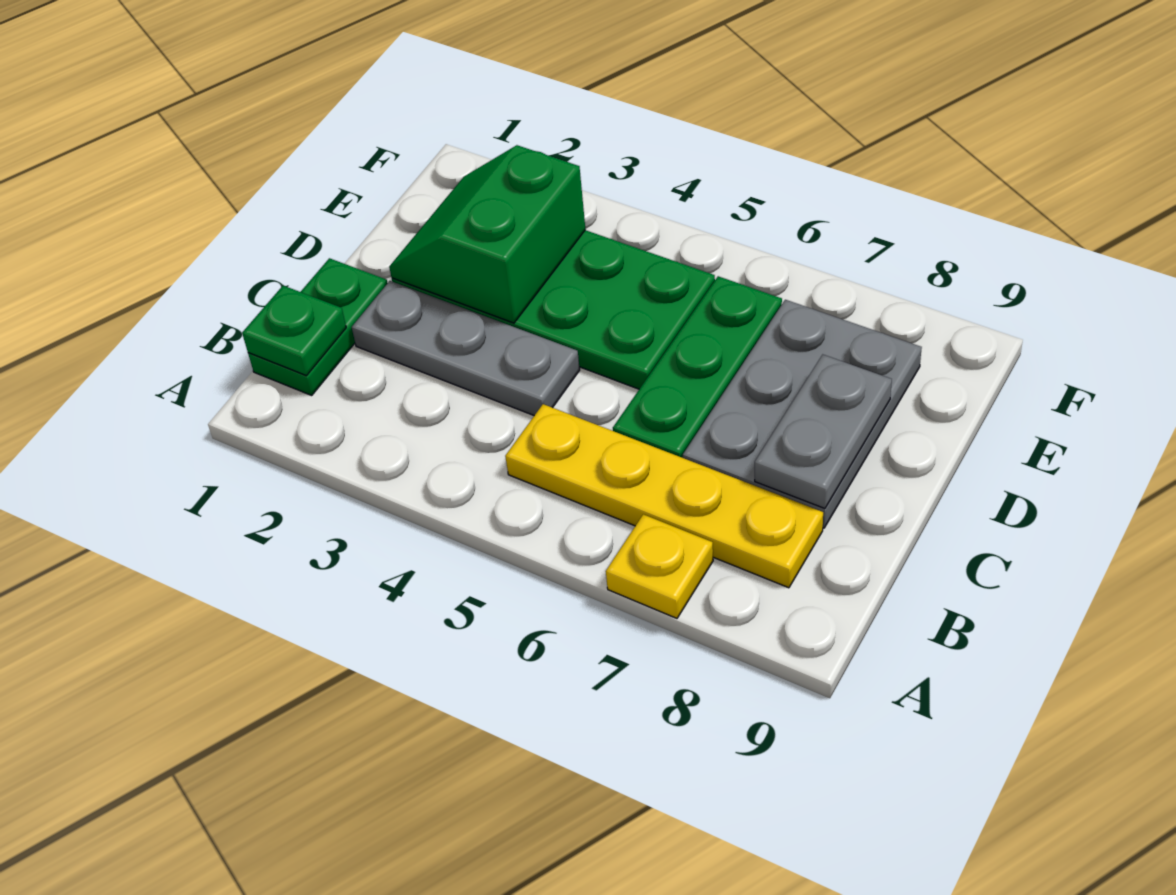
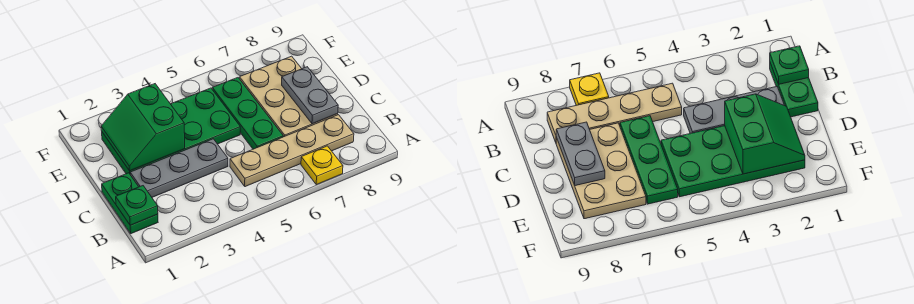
yellow plate B5:B8 level 1 -> tan plate B5:B8 level 1
grey plate C7:E8 level 1 -> tan plate C7:E8 level 1

